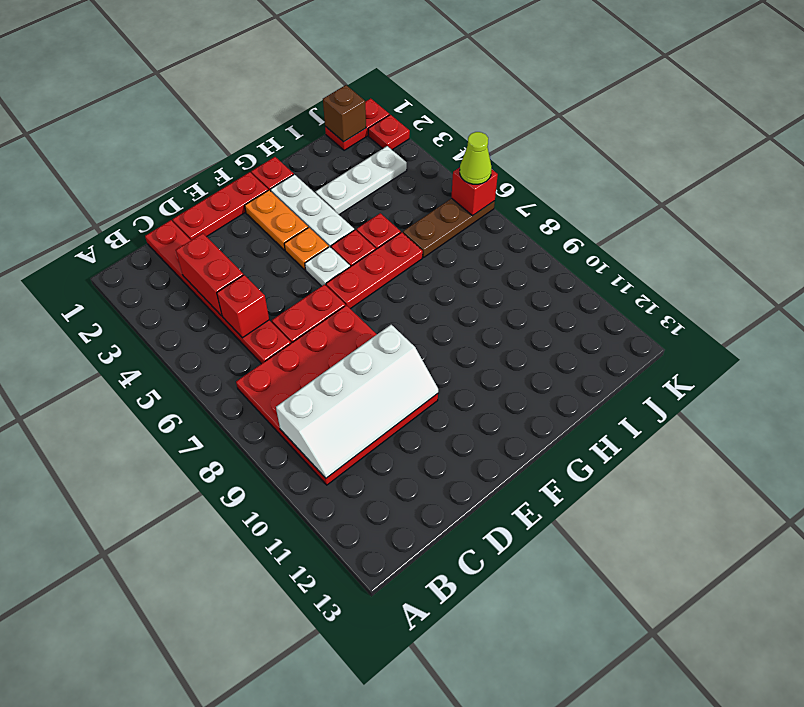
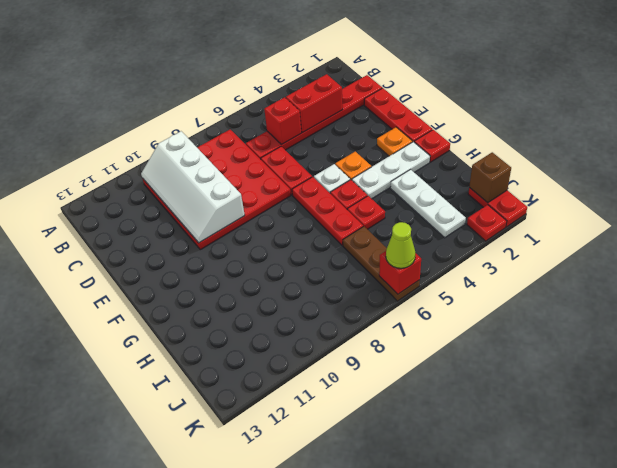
orange plate F2:F3 level 1 -> orange plate F2 level 1

